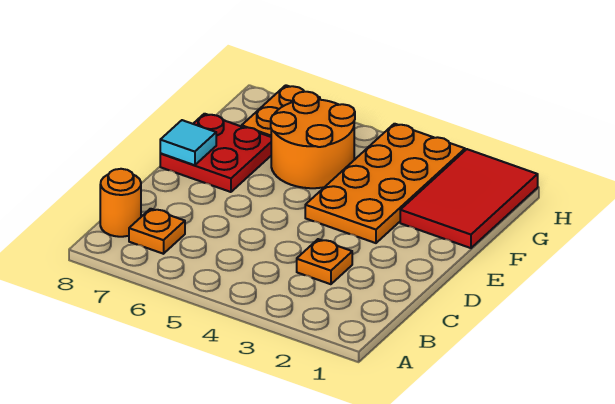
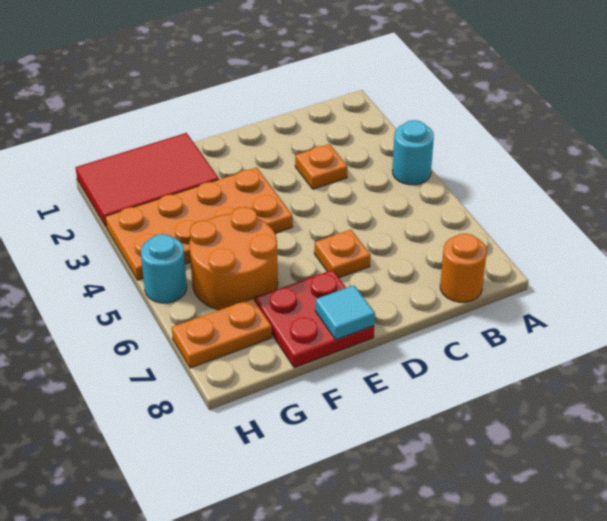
none -> cyan round brick A4 level 1
orange plate B7 level 1 -> orange plate D6 level 1
none -> cyan round brick H5 level 1

